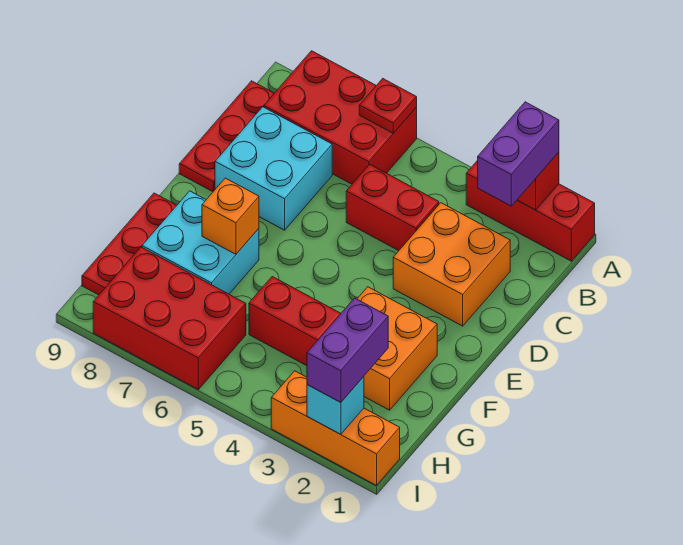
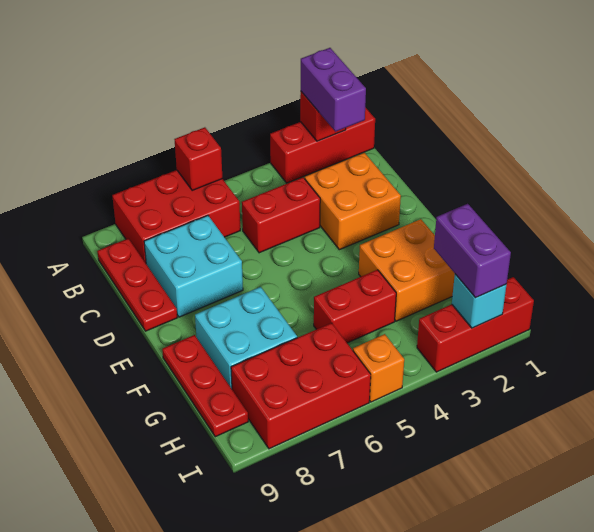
red plate A6 level 2 -> red brick A6 level 2
orange brick F7 level 2 -> orange brick I5 level 1
orange brick I1:I3 level 1 -> red brick I1:I3 level 1

